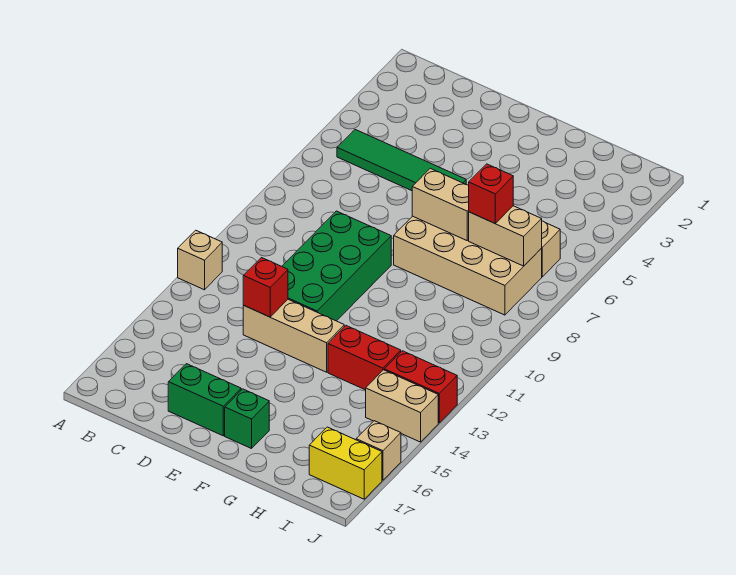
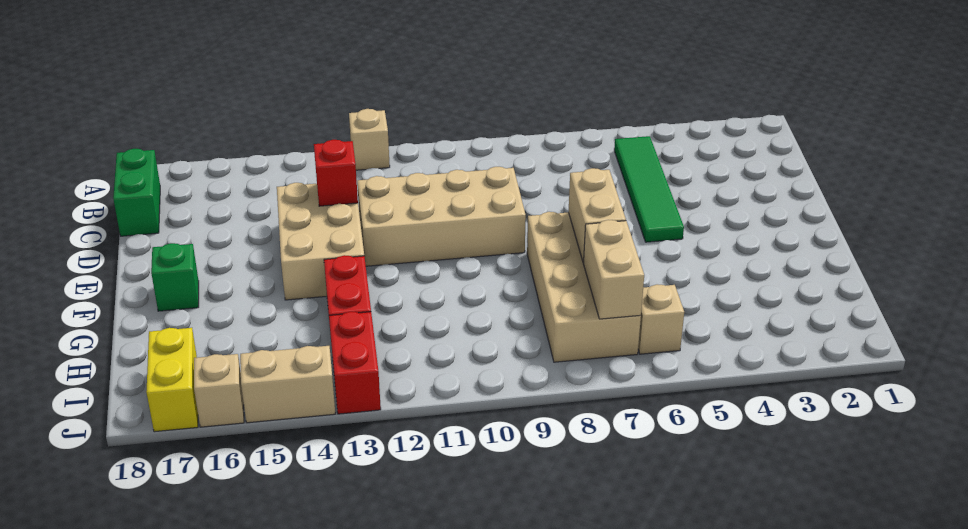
green brick D9:E12 level 1 -> tan brick D9:E12 level 1
tan brick D13:F13 level 1 -> tan brick D13:F14 level 1
green brick D17:E17 level 1 -> green brick B18:C18 level 1
red brick H7 level 3 -> none
tan brick I14:J14 level 1 -> tan brick J14:J15 level 1

